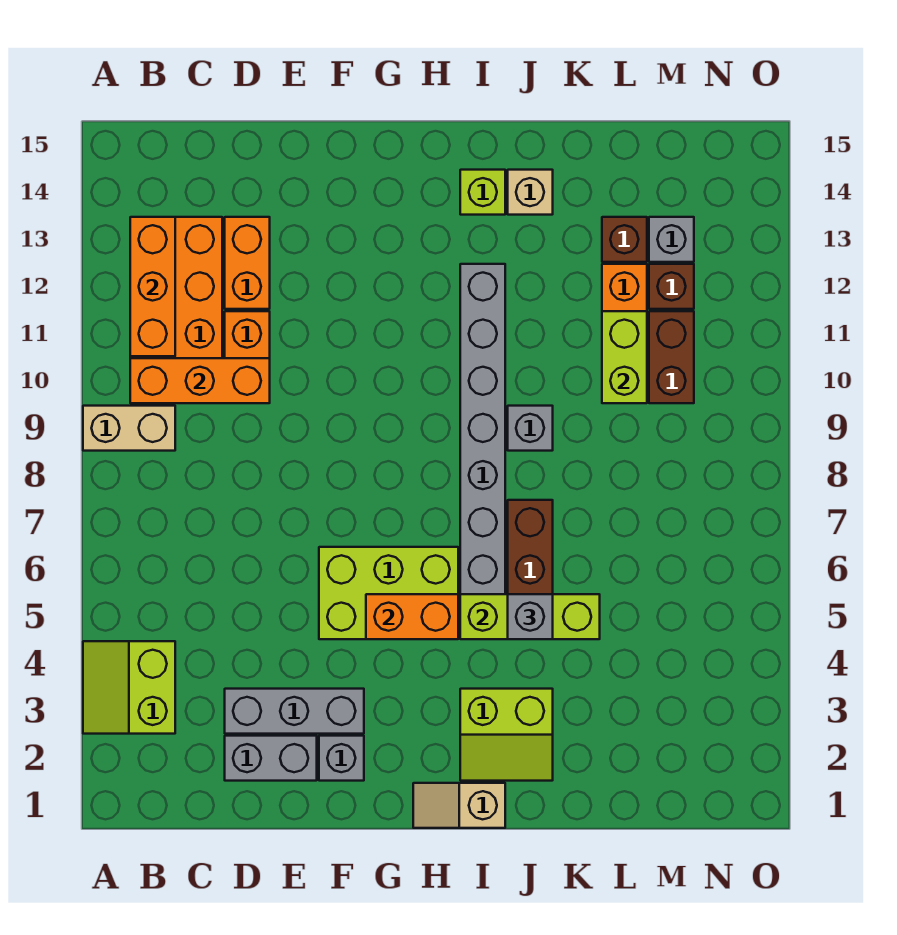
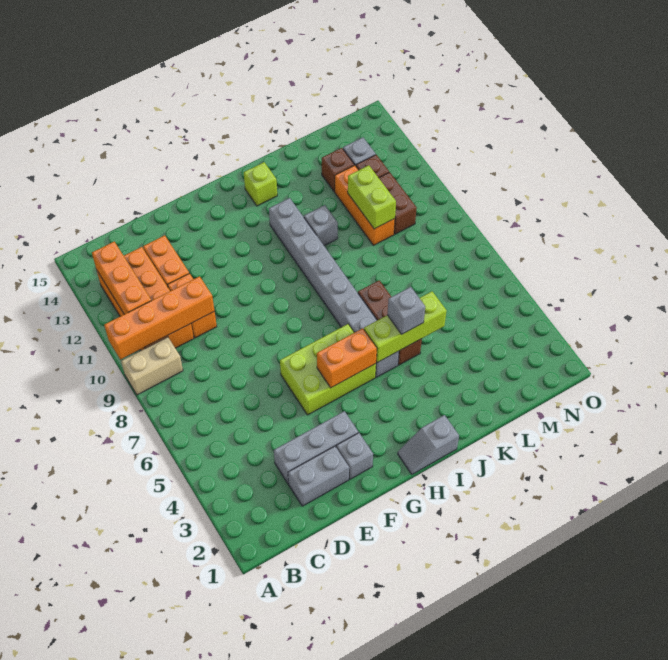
lime slope A3:B4 level 1 top B -> none
orange brick B10:D10 level 2 -> orange brick A10:D10 level 2
tan slope H1:I1 level 1 top I -> grey slope H1:I1 level 1 top I
lime slope I2:J3 level 1 top 3 -> none
grey brick J9 level 1 -> grey brick J11 level 1
tan brick J14 level 1 -> none

